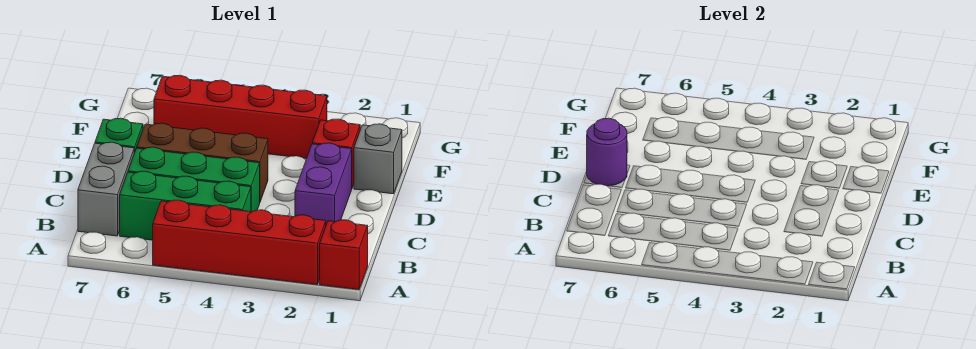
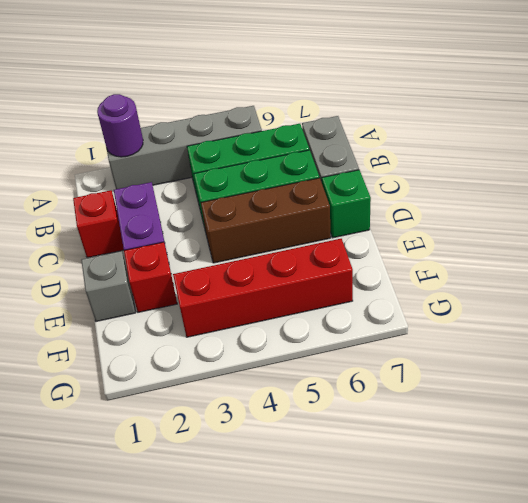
red brick A1 level 1 -> red brick C1 level 1
red brick A2:A5 level 1 -> grey brick A2:A5 level 1
purple round brick D7 level 2 -> purple round brick A2 level 2

